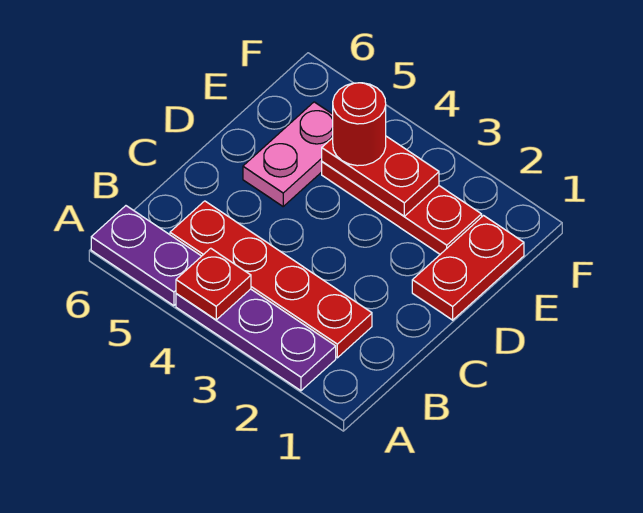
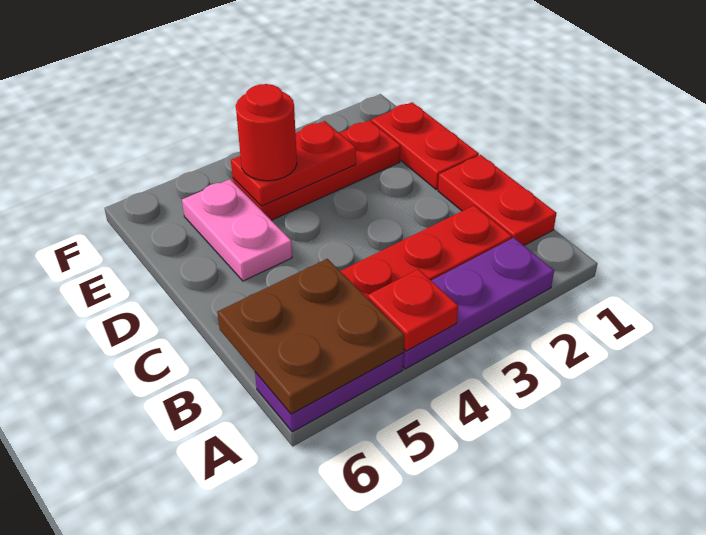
none -> brown plate A5:B6 level 2
none -> red plate B1:C1 level 1

